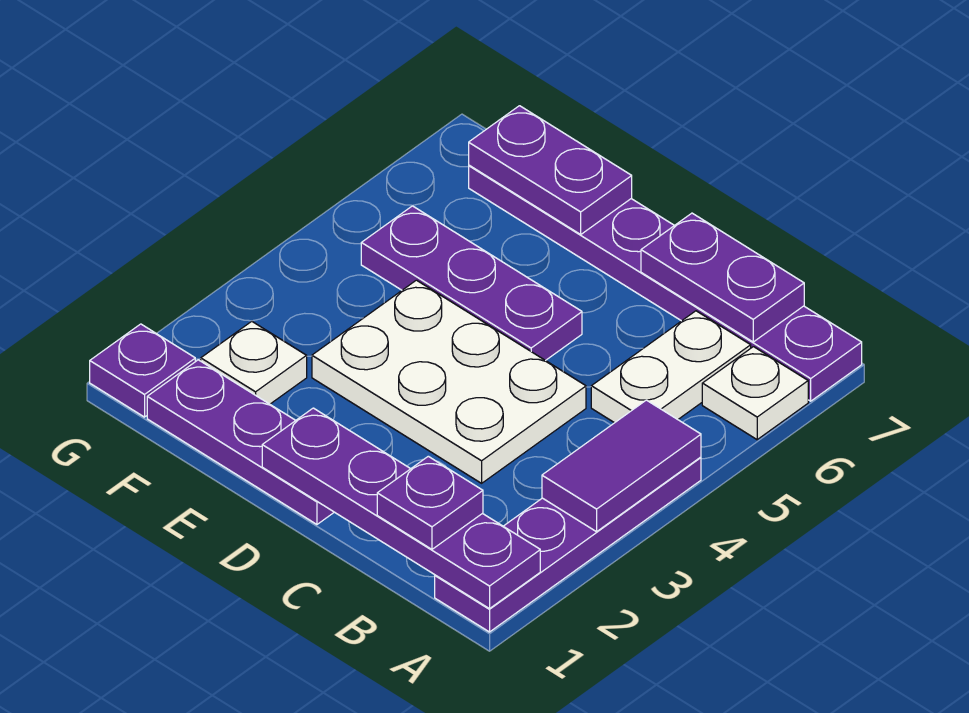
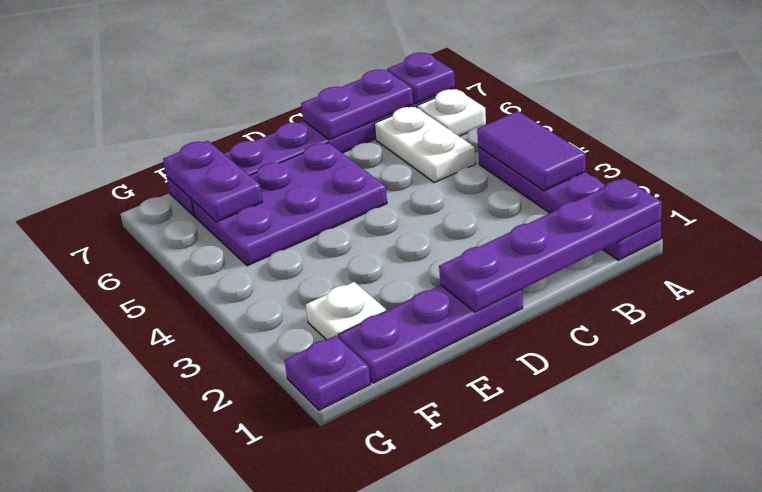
purple plate B1 level 3 -> purple plate A7 level 2
white plate C3:E4 level 1 -> none
purple plate D5:F5 level 1 -> purple plate D5:F6 level 1
purple plate E7:F7 level 2 -> purple plate F6:F7 level 2

